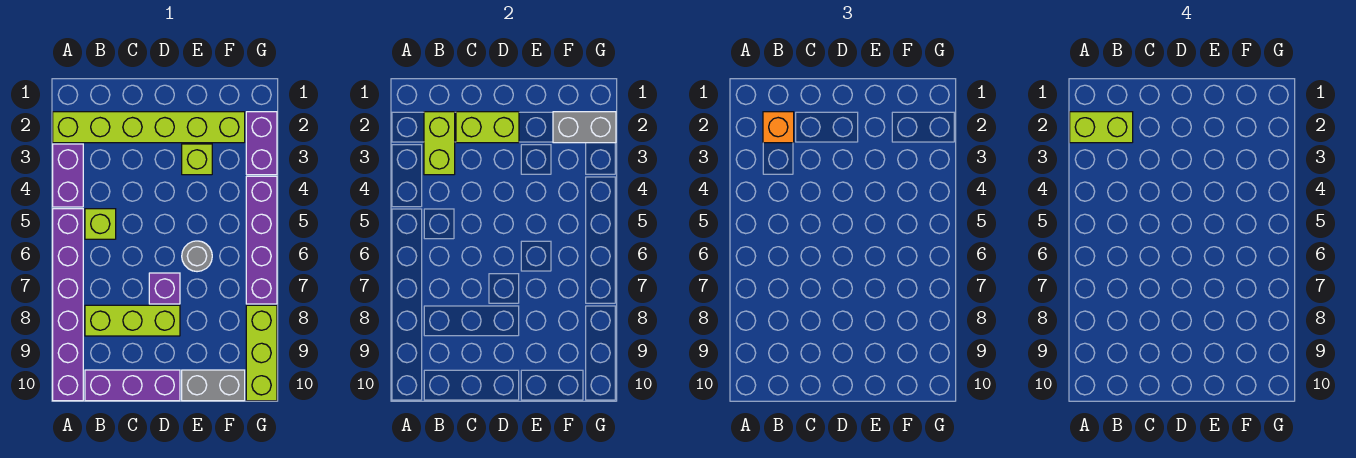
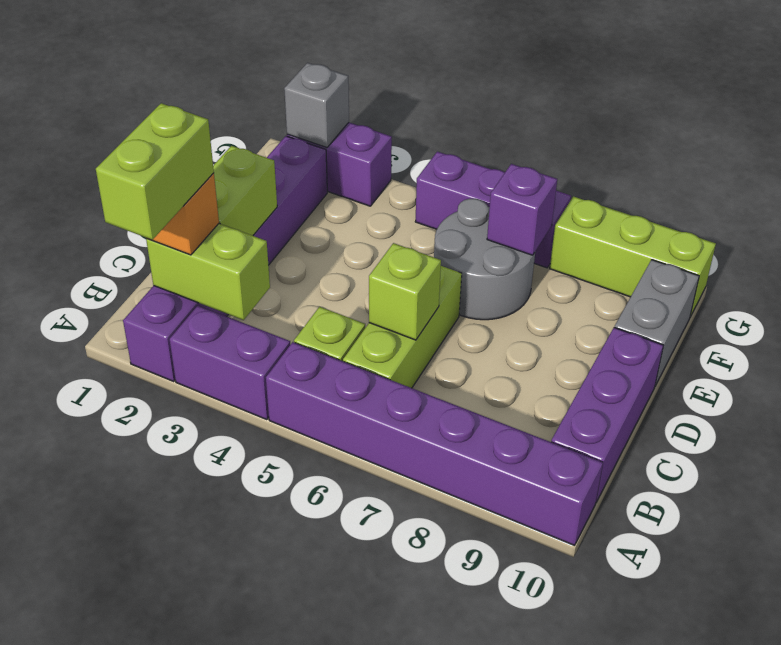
lime brick A2:F2 level 1 -> purple brick A2:F2 level 1
lime brick B8:D8 level 1 -> lime brick B6:D6 level 1
purple brick D7 level 1 -> purple brick F7 level 2
lime brick E3 level 1 -> lime brick C6 level 2
grey round brick E6 level 1 -> grey round brick E6:F7 level 1
grey brick F2:G2 level 2 -> grey brick G2 level 2
purple brick G4:G7 level 1 -> purple brick G5:G7 level 1

